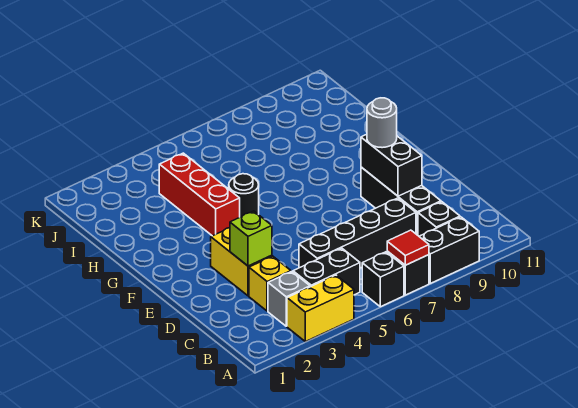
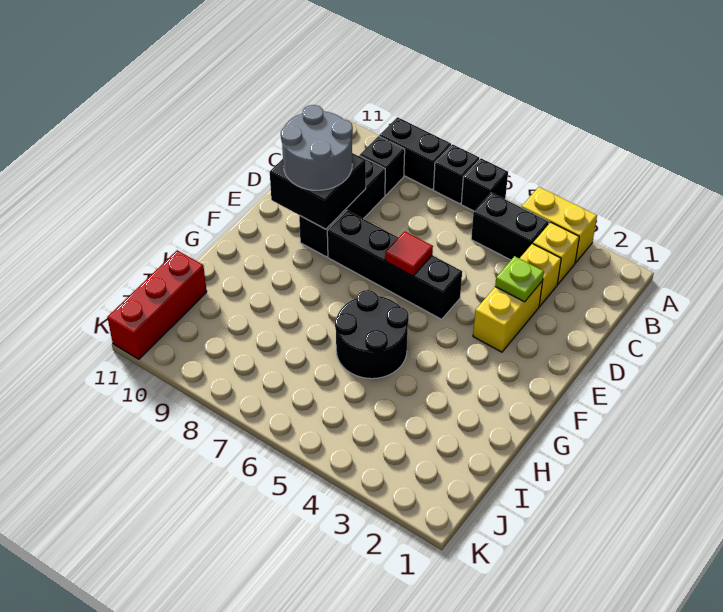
red tile A7 level 2 -> red tile E6 level 2
grey brick B3 level 1 -> yellow brick B3 level 1
black brick C5:C8 level 1 -> black brick E5:E8 level 1
lime brick D3 level 2 -> lime plate D3 level 2
black brick D9:E9 level 2 -> black brick D9:E10 level 2
grey round brick E9 level 3 -> grey round brick D9:E10 level 3
red brick G4:I4 level 1 -> red brick I11:K11 level 1
black round brick G5 level 1 -> black round brick G5:H6 level 1

